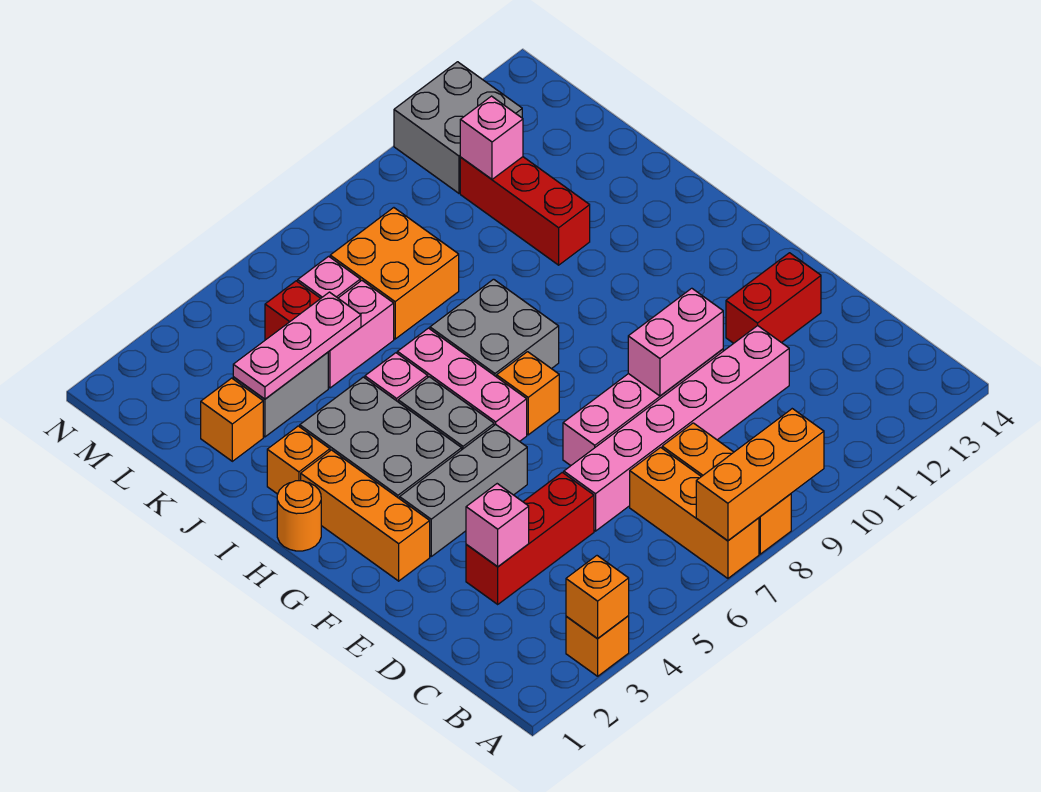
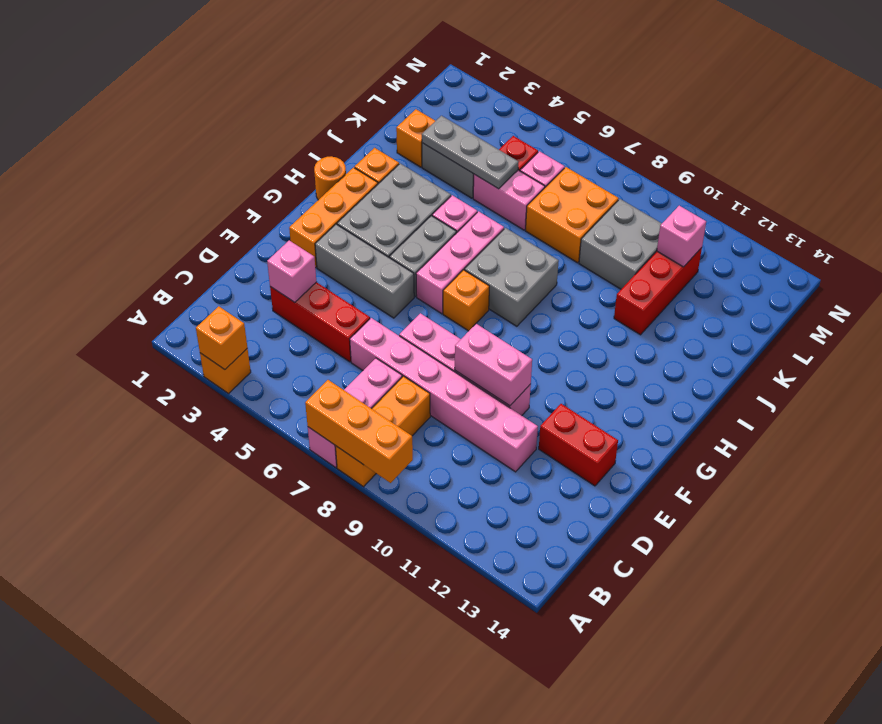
orange brick A7:C7 level 1 -> pink brick A7:C7 level 1
pink plate K3:K5 level 2 -> grey plate K3:K5 level 2
grey brick M11:N12 level 1 -> grey brick K9:L10 level 1

